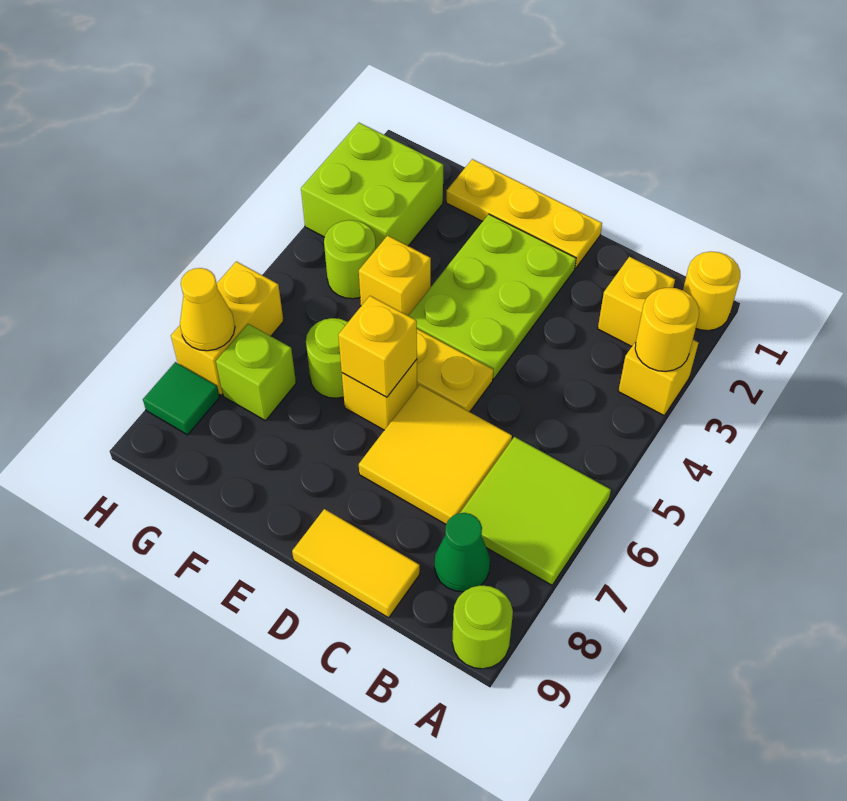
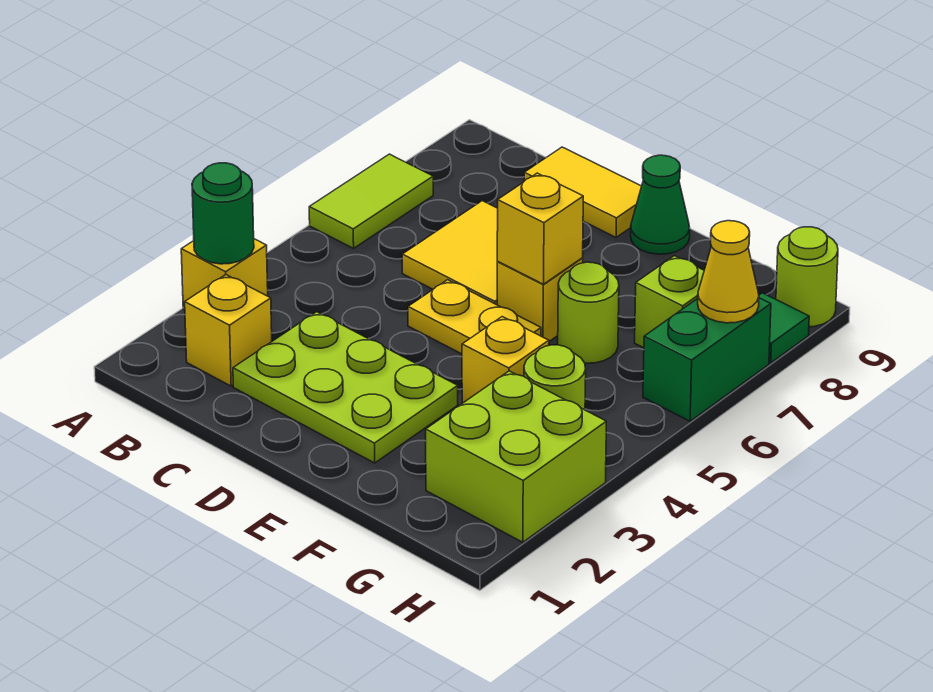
yellow round brick A1 level 1 -> none
yellow round brick A3 level 2 -> green round brick A3 level 2
lime tile A6:B7 level 1 -> lime tile A6:A7 level 1
lime round brick A9 level 1 -> lime round brick H9 level 1
green cone B8 level 1 -> green cone E9 level 1
yellow plate D1:F1 level 1 -> none
lime plate D2:E4 level 1 -> lime plate C2:E3 level 1
yellow brick H6:H7 level 1 -> green brick H6:H7 level 1

